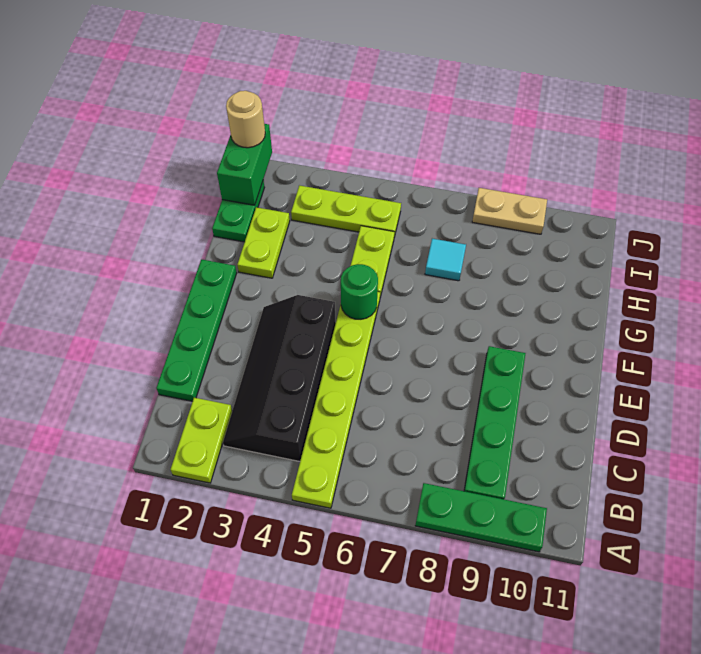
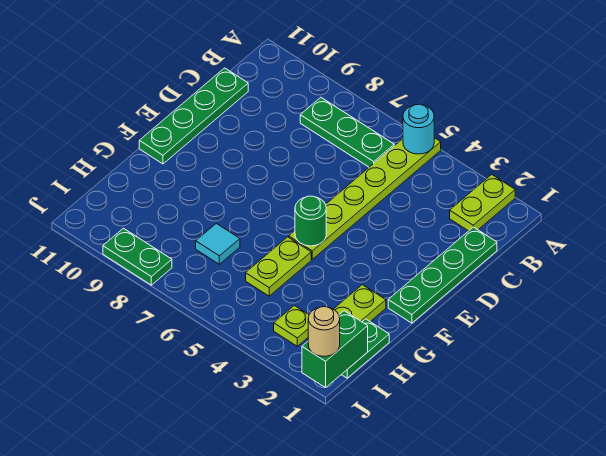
none -> cyan round brick A5 level 2
green plate A8:A10 level 1 -> green plate B6:B8 level 1
black slope B3:E4 level 1 top 4 -> none
green plate B9:E9 level 1 -> green plate C11:F11 level 1
lime plate I3:I5 level 1 -> lime plate I3 level 1
tan plate J8:J9 level 1 -> green plate J8:J9 level 1

